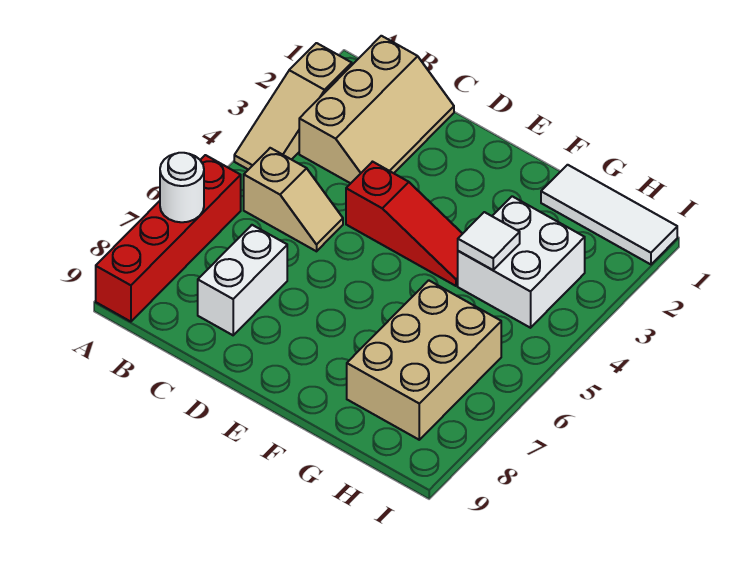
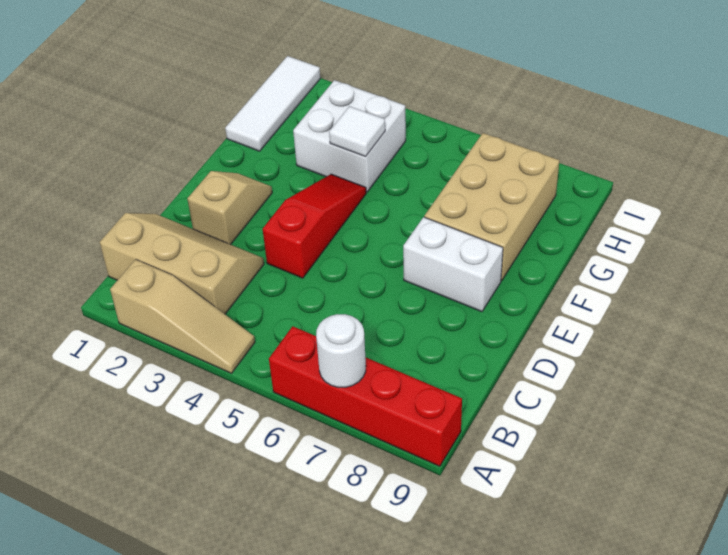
tan slope B5:C5 level 1 top B -> tan slope D2:E2 level 1 top D
white brick C7:C8 level 1 -> white brick E7:E8 level 1
tan brick G6:H8 level 1 -> tan brick F7:H8 level 1

